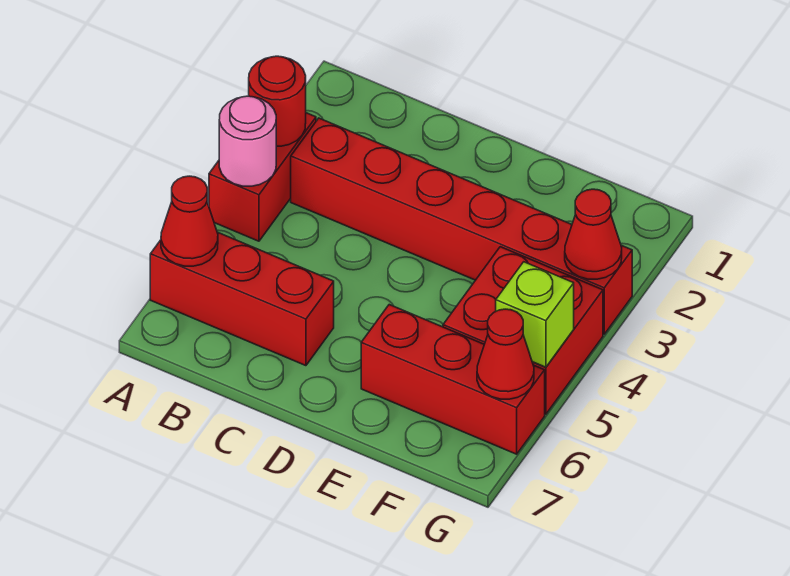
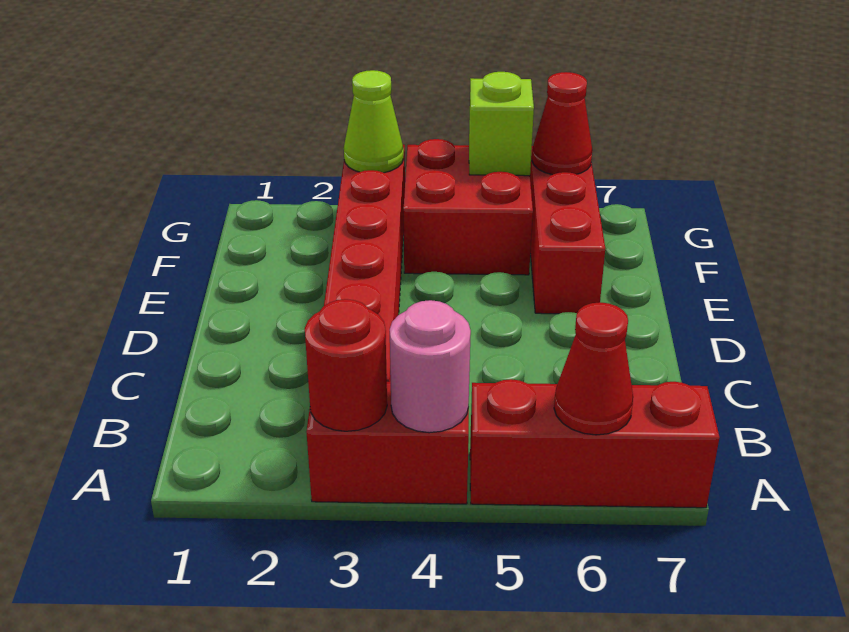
red brick A6:C6 level 1 -> red brick A5:A7 level 1
red cone G3 level 2 -> lime cone G3 level 2

